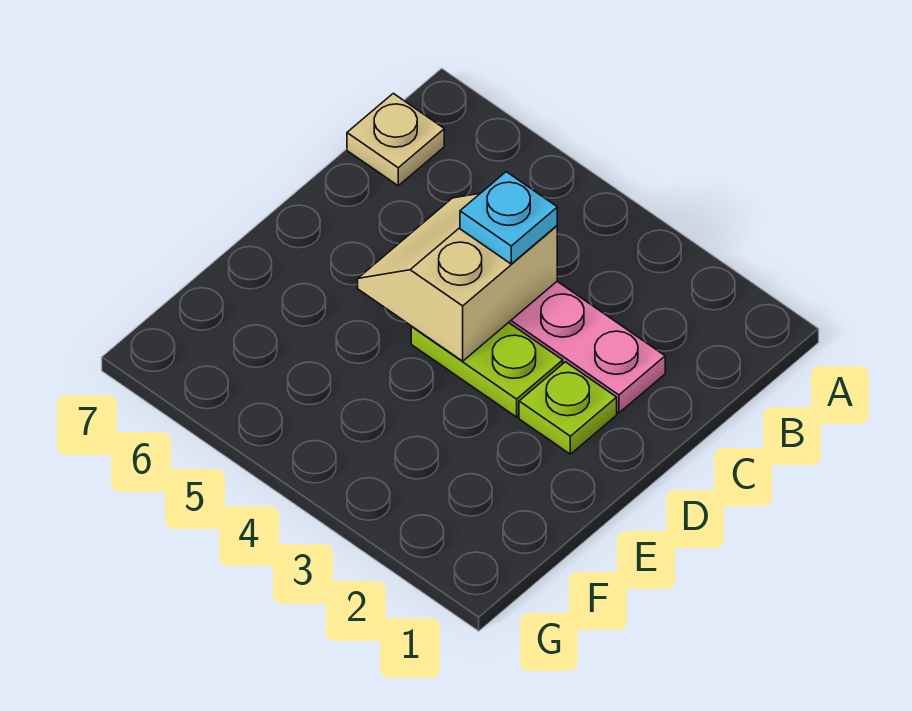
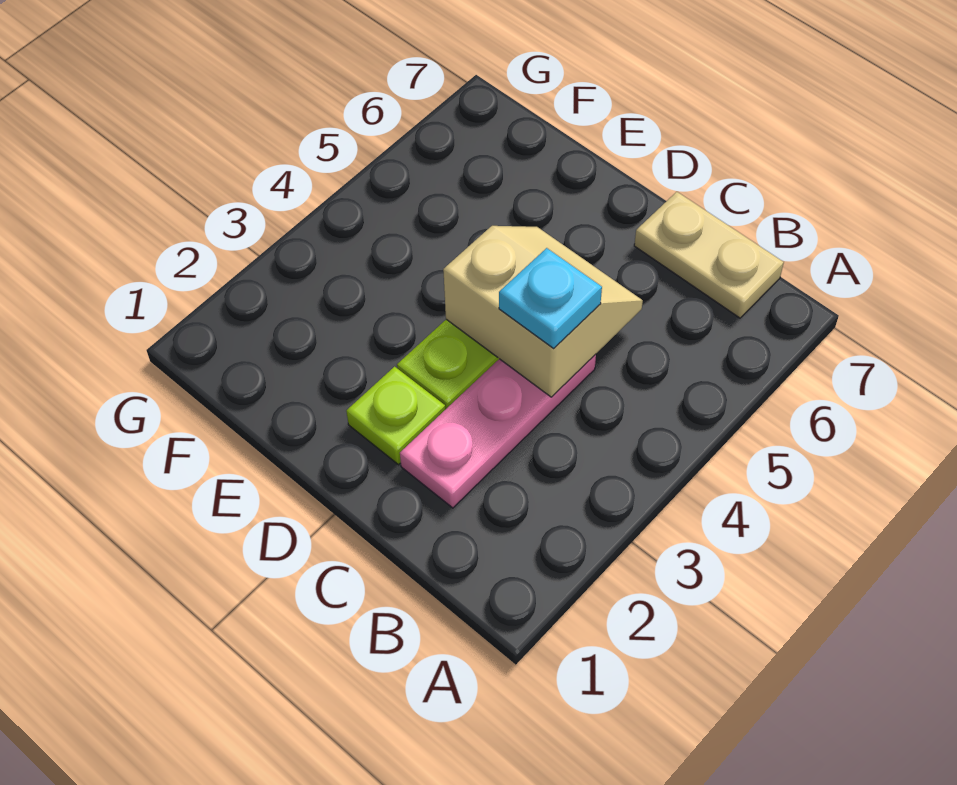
tan plate B7 level 1 -> tan plate B7:C7 level 1

